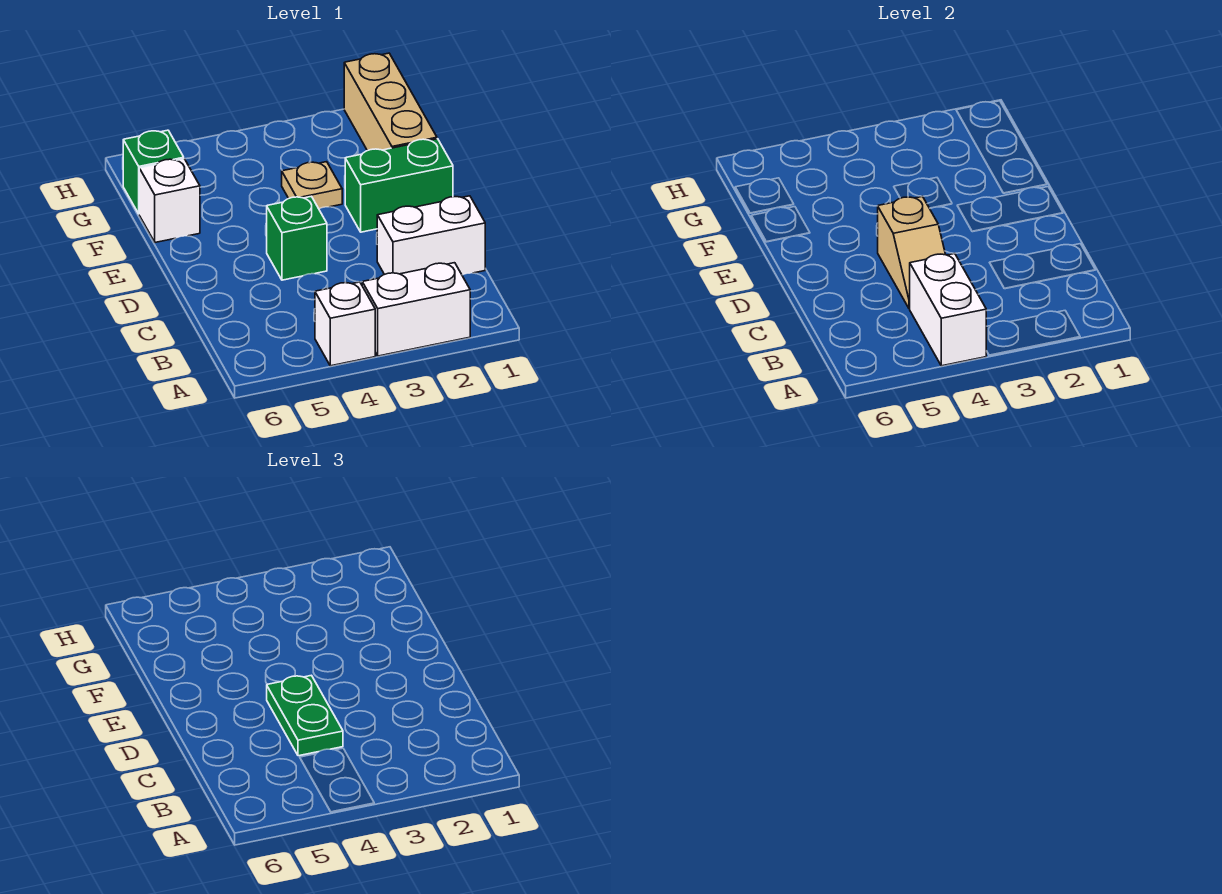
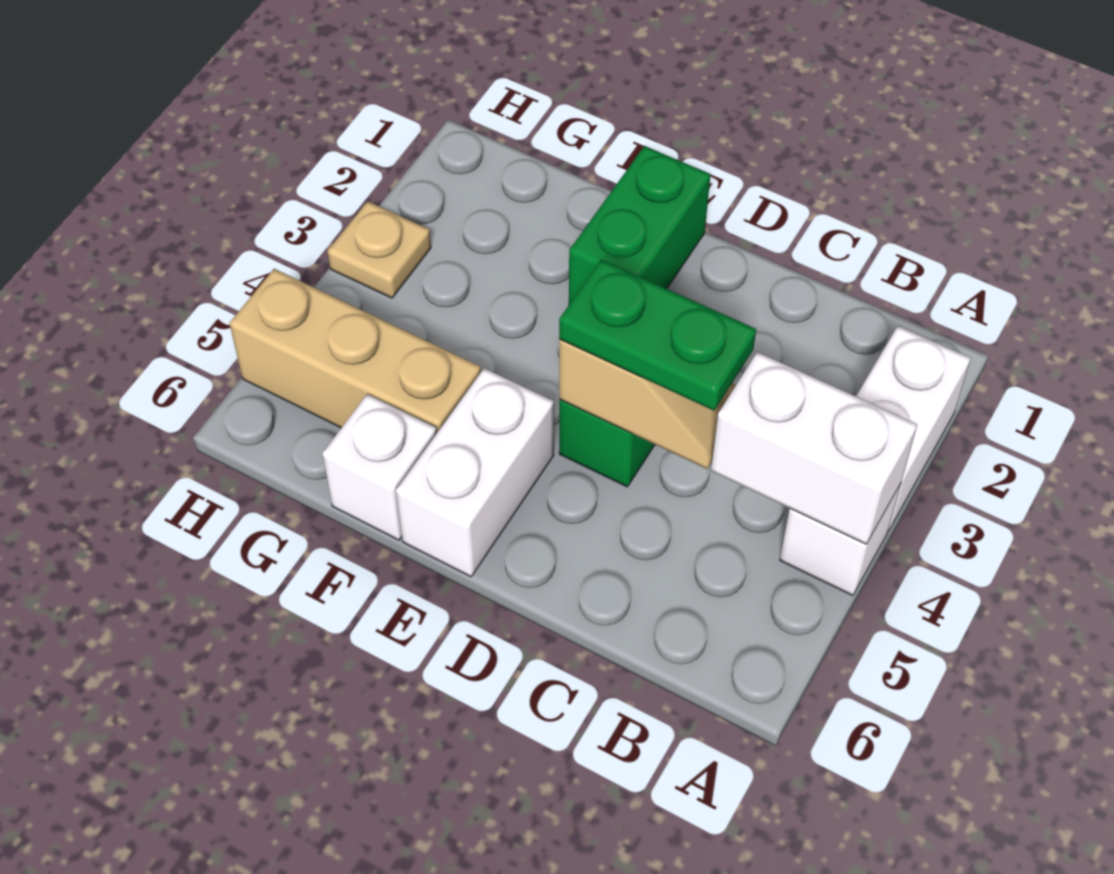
white brick C1:C2 level 1 -> white brick E5:E6 level 1
tan brick F1:H1 level 1 -> tan brick F5:H5 level 1
tan plate F3 level 1 -> tan plate H3 level 1
green brick G6 level 1 -> none

